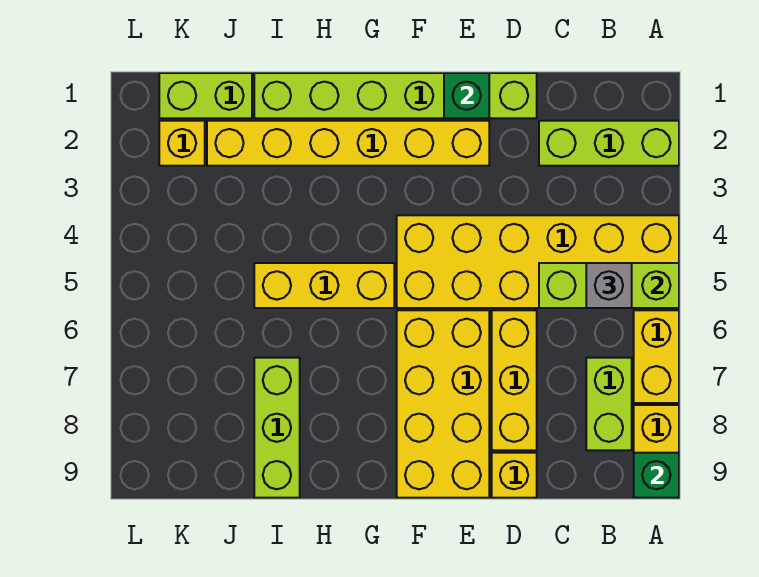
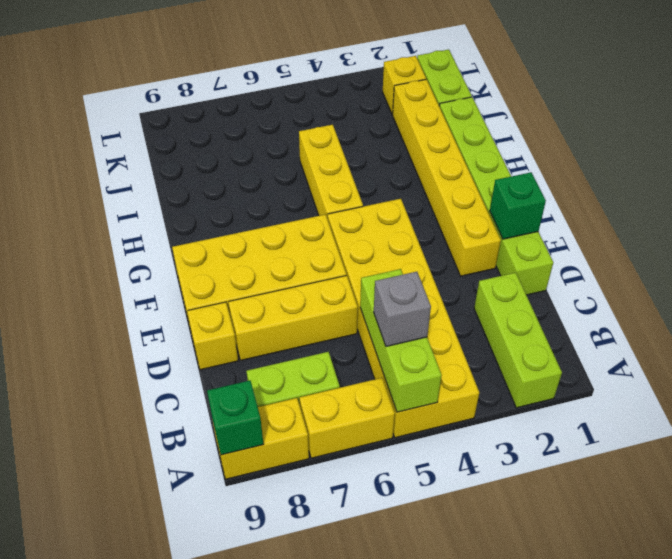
lime brick I7:I9 level 1 -> none

